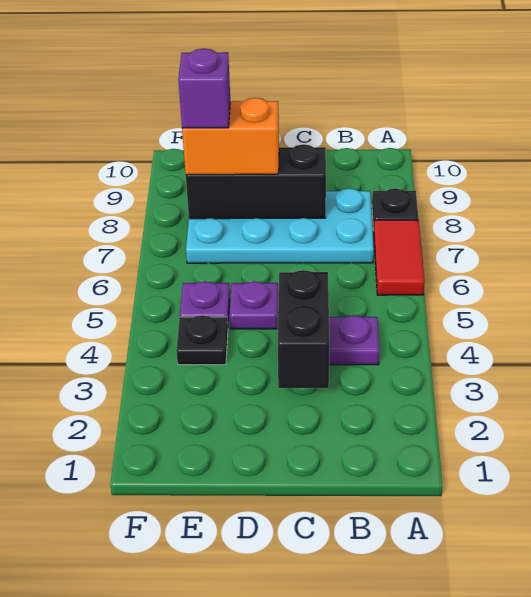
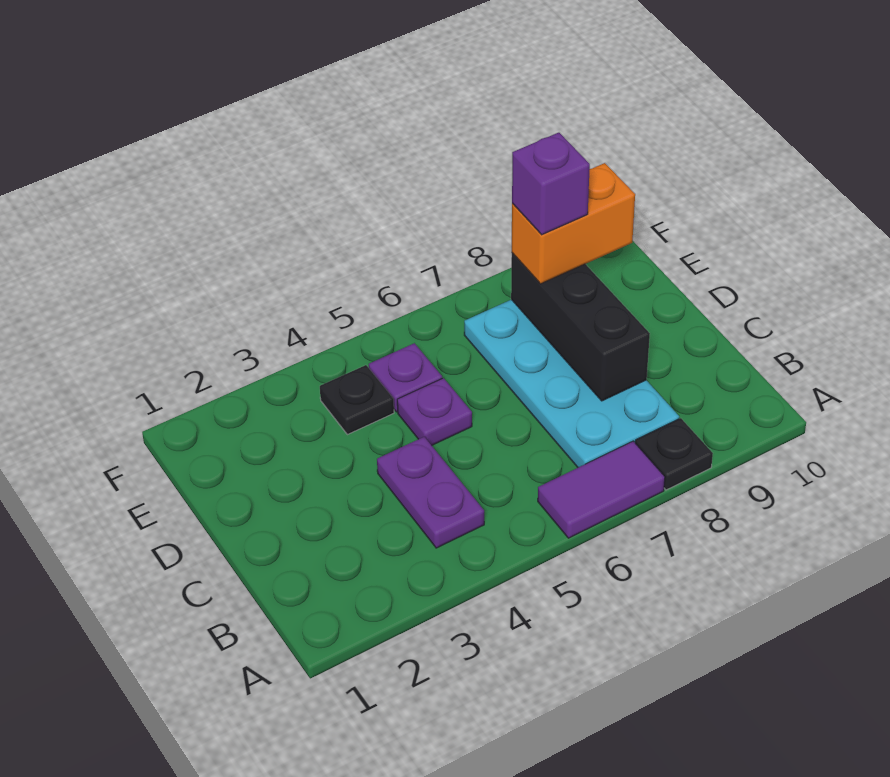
red tile A6:A7 level 1 -> purple tile A6:A7 level 1
black brick C3:C4 level 2 -> none
orange brick D8:E8 level 3 -> orange brick E8:E9 level 3

